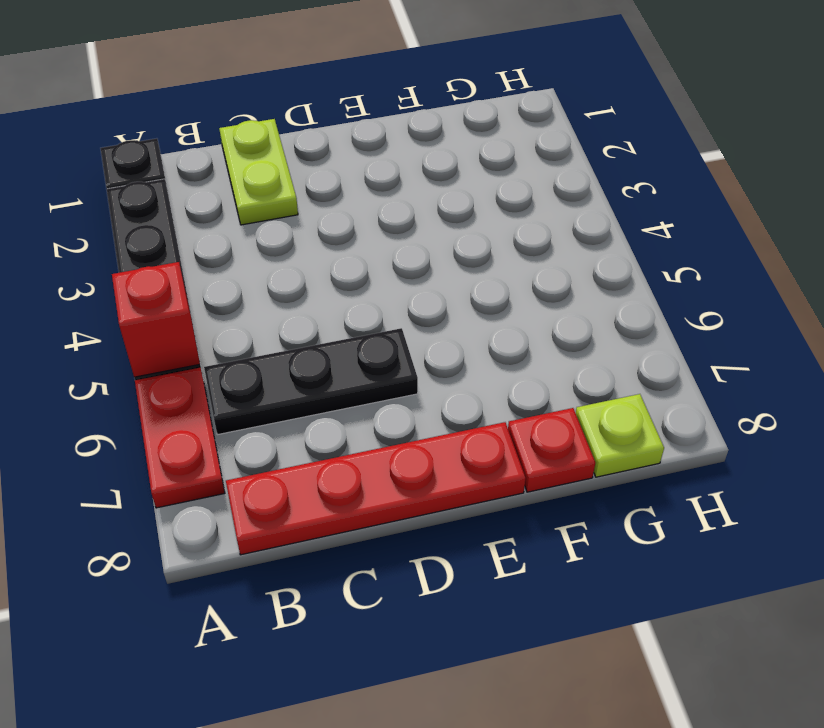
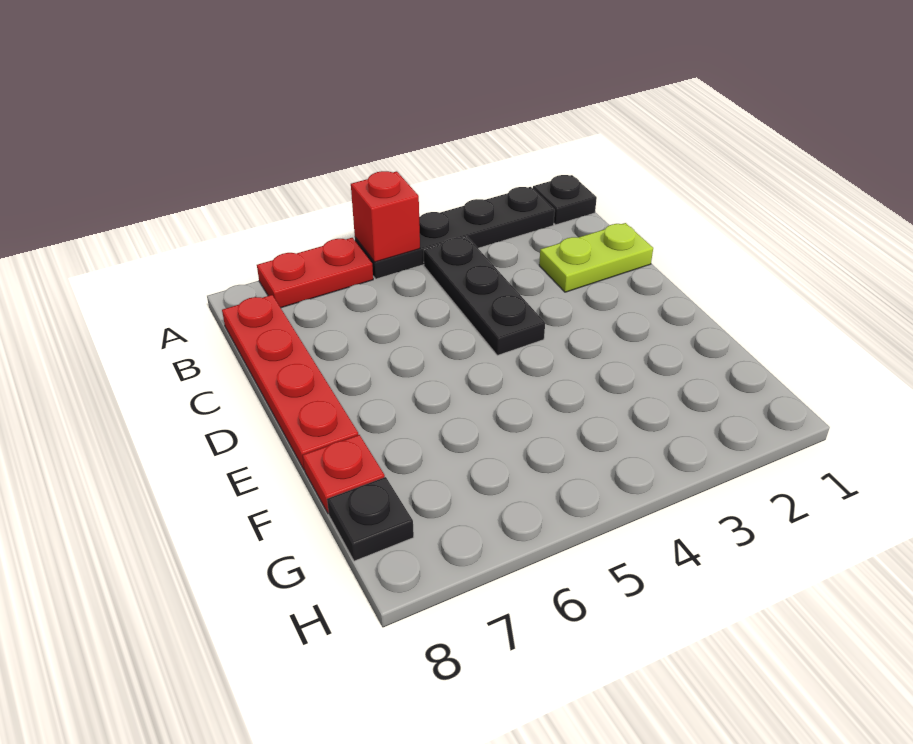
black plate B6:D6 level 1 -> black plate B4:D4 level 1
lime plate G8 level 1 -> black plate G8 level 1

